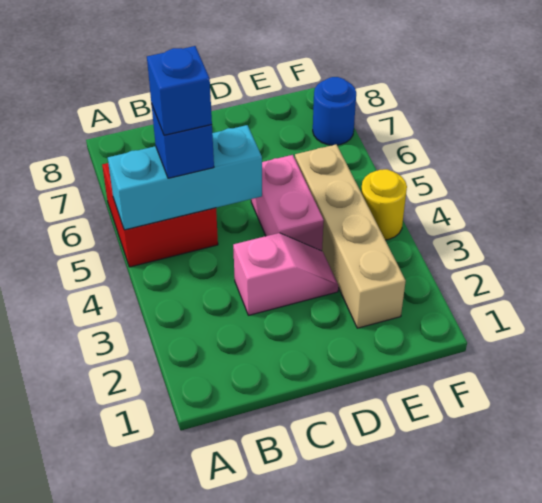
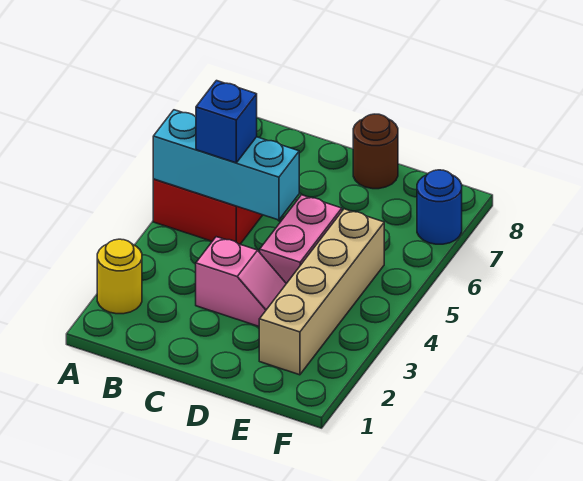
blue brick B5 level 4 -> none
none -> brown round brick D8 level 1
yellow round brick F4 level 1 -> yellow round brick A2 level 1

